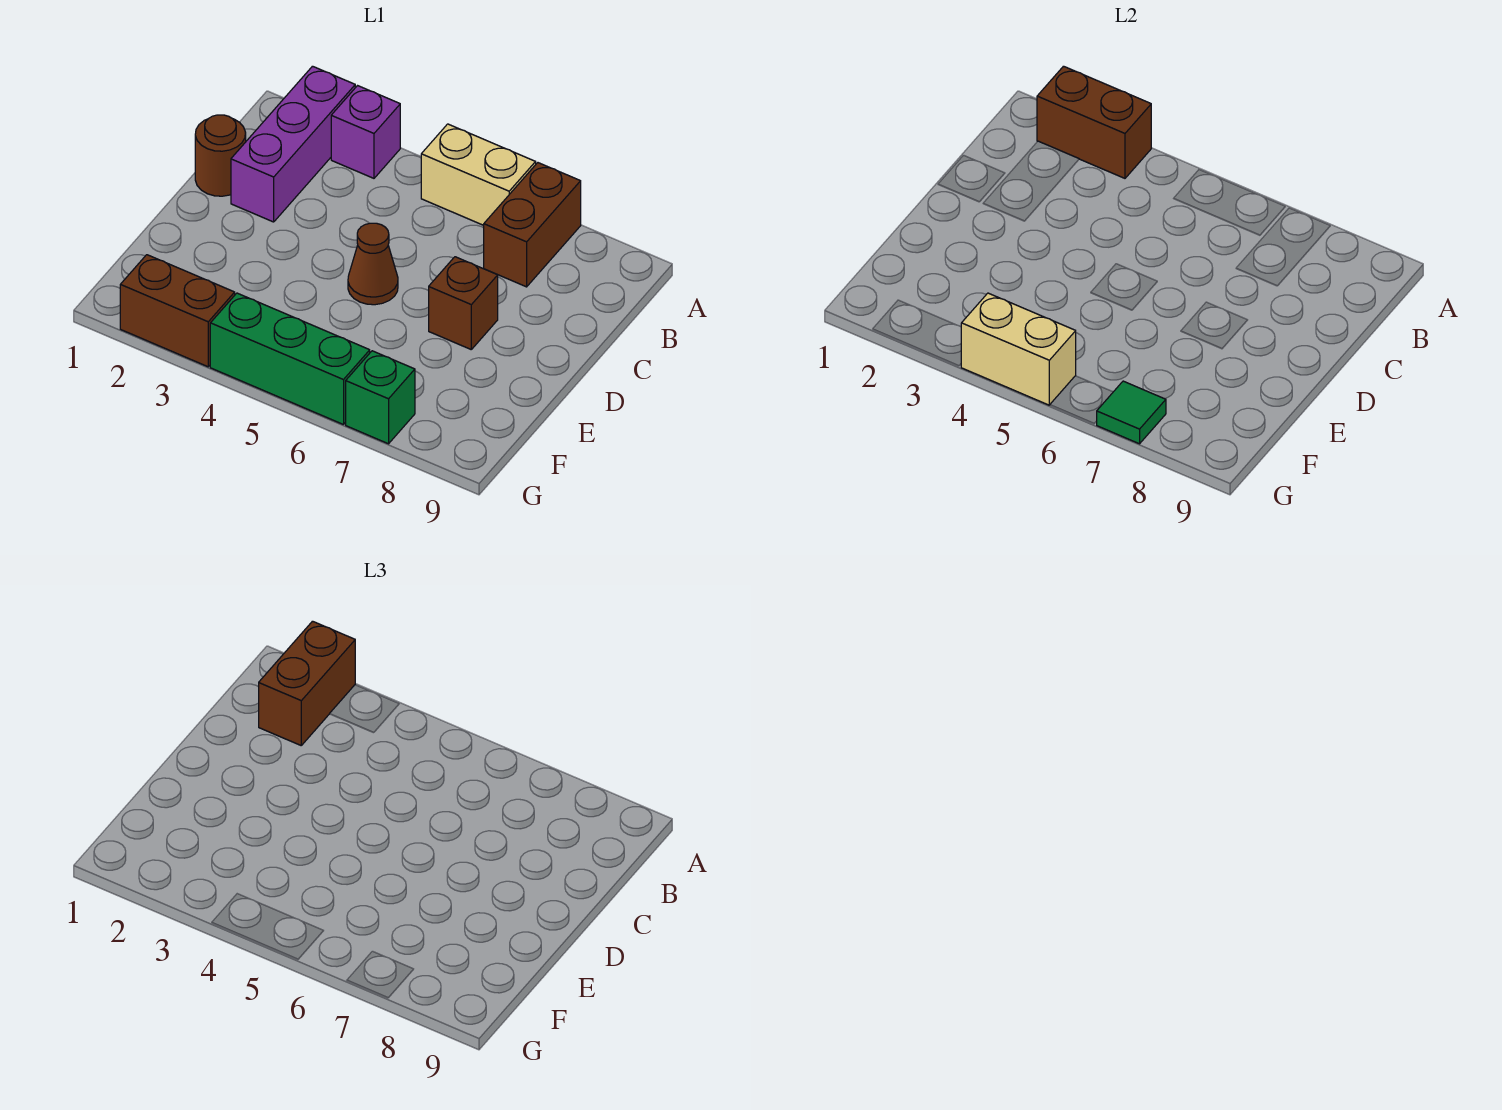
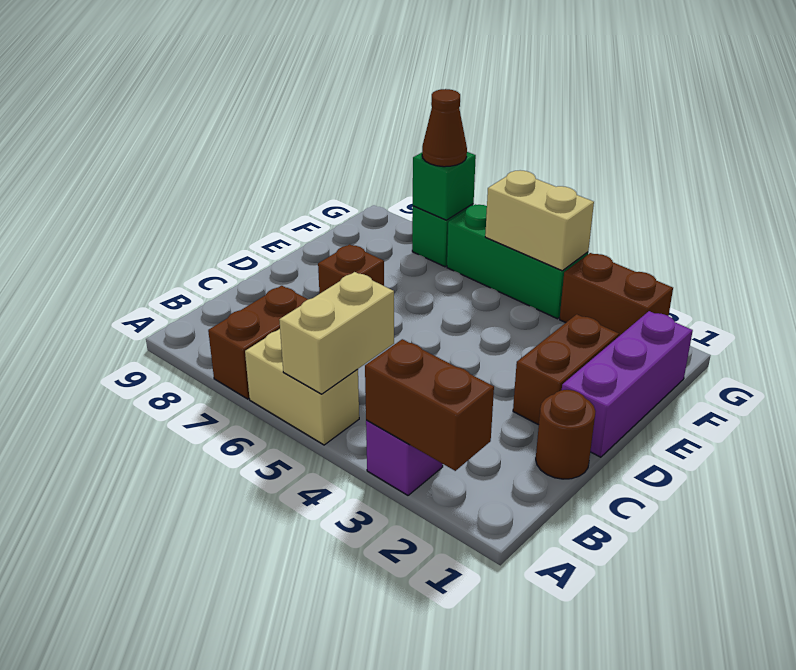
purple brick A2:C2 level 1 -> purple brick D1:F1 level 1
brown brick A2:B2 level 3 -> brown brick D2:E2 level 1
none -> tan brick A5:B5 level 2
brown cone D5 level 1 -> brown cone G7 level 3
green tile G7 level 2 -> green brick G7 level 2

